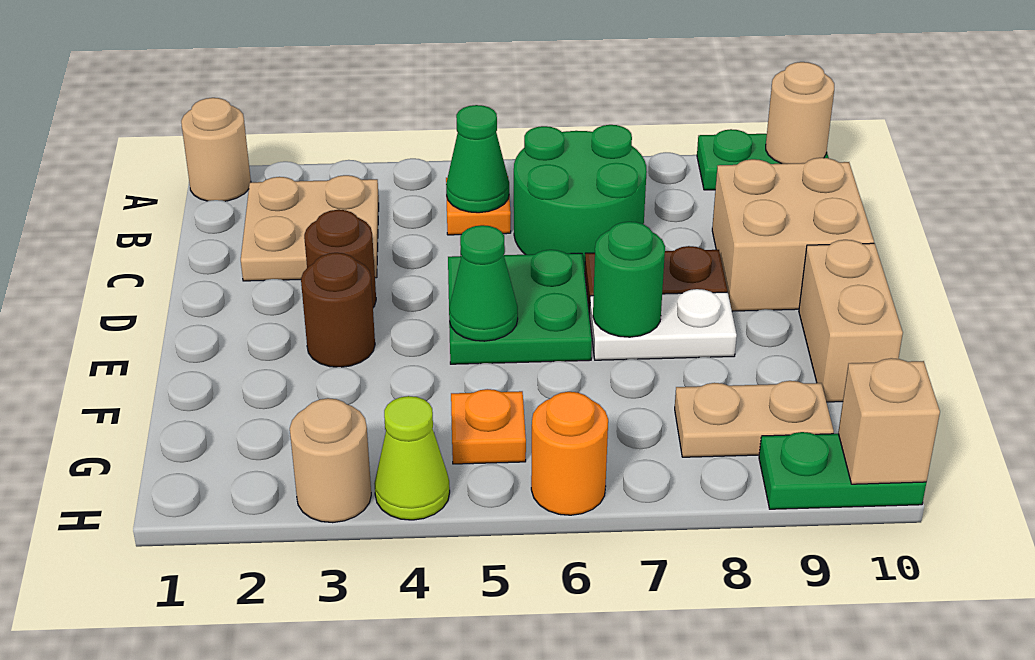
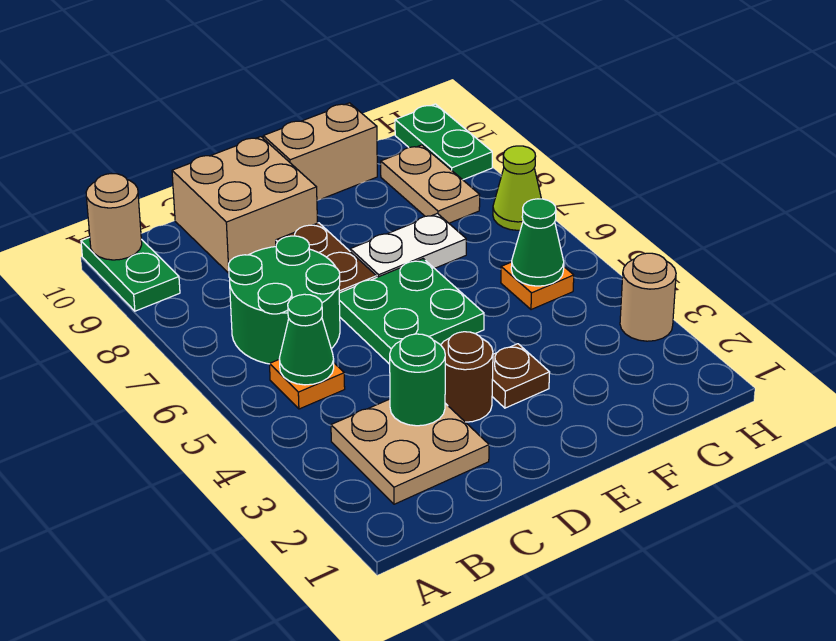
tan round brick A1 level 1 -> none
brown round brick E3 level 1 -> brown plate E3 level 1
green cone E5 level 2 -> green cone G5 level 2
white plate E7:E8 level 1 -> white plate E7:F7 level 1
green round brick E7 level 2 -> green round brick C3 level 2
lime cone H4 level 1 -> lime cone H7 level 1
orange round brick H6 level 1 -> none
tan brick H10 level 2 -> none

